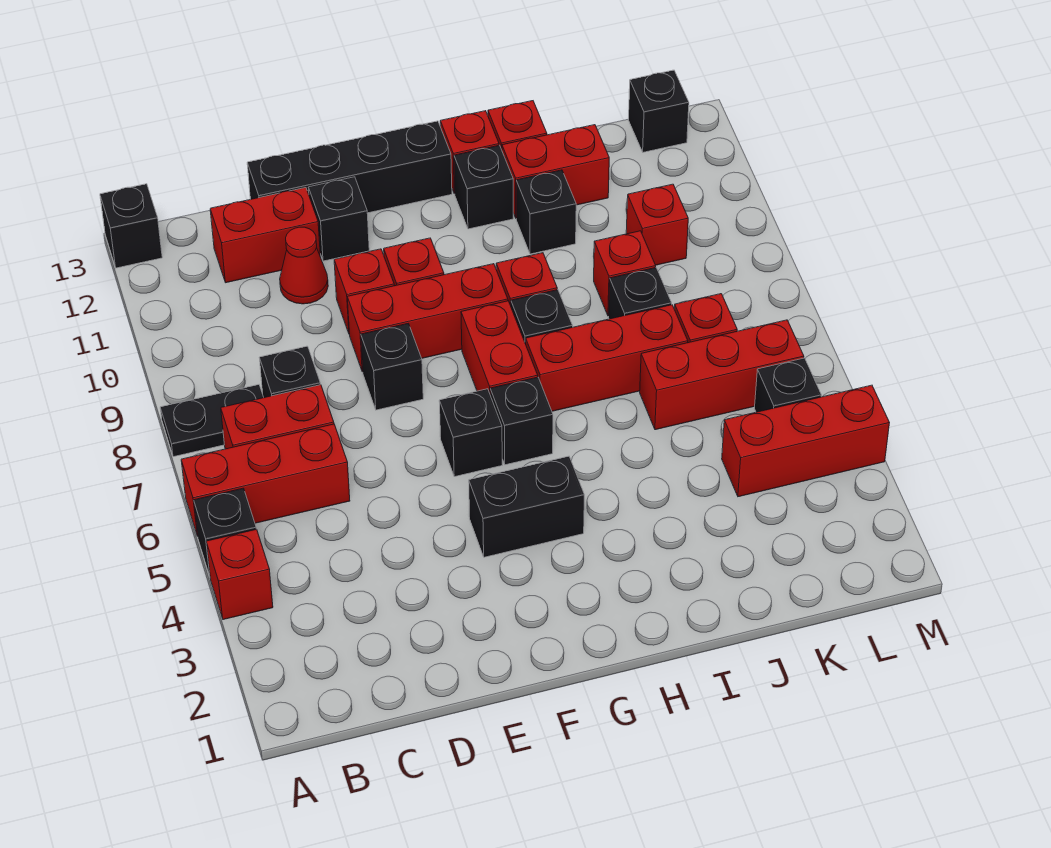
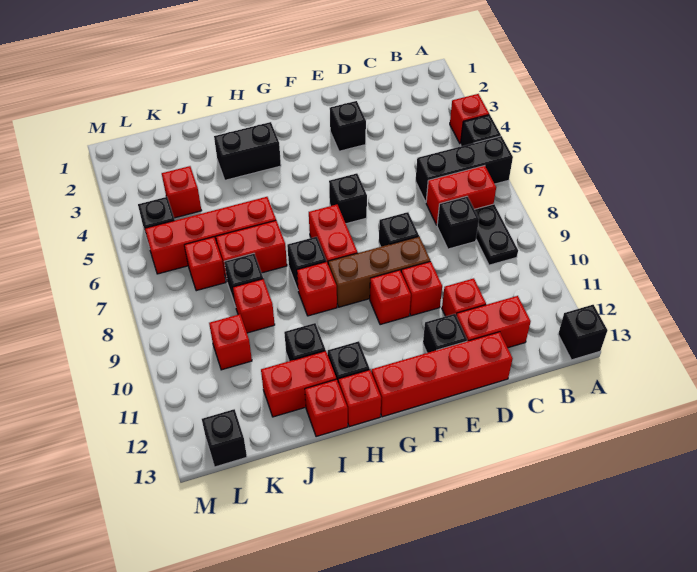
red brick A6:C6 level 1 -> black brick A6:C6 level 1
black plate A8:B8 level 1 -> black plate B8:B9 level 1
red cone D11 level 1 -> red brick D11 level 1
black brick D13:G13 level 1 -> red brick D13:G13 level 1
red brick E9:G9 level 1 -> brown brick E9:G9 level 1
black brick F4:G4 level 1 -> black brick H3:I3 level 1
black brick G6 level 1 -> black brick E3 level 1
red brick H7:J7 level 1 -> red brick I7:J7 level 1
red brick J6:L6 level 1 -> red brick I6:L6 level 1
red brick K4:M4 level 1 -> red brick K4 level 1

